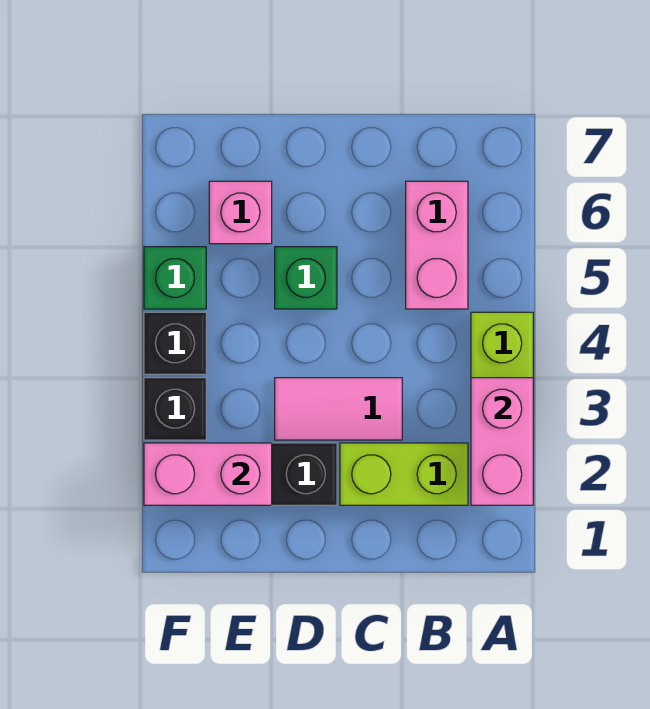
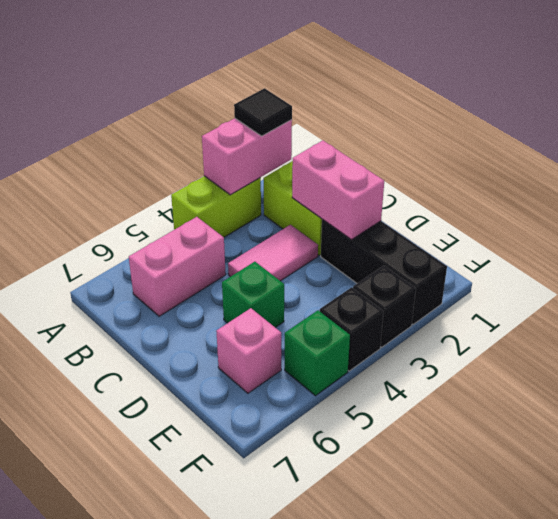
none -> black tile A2 level 3
pink tile C3:D3 level 1 -> pink tile C3:C4 level 1
pink brick E2:F2 level 2 -> pink brick C2:D2 level 2

